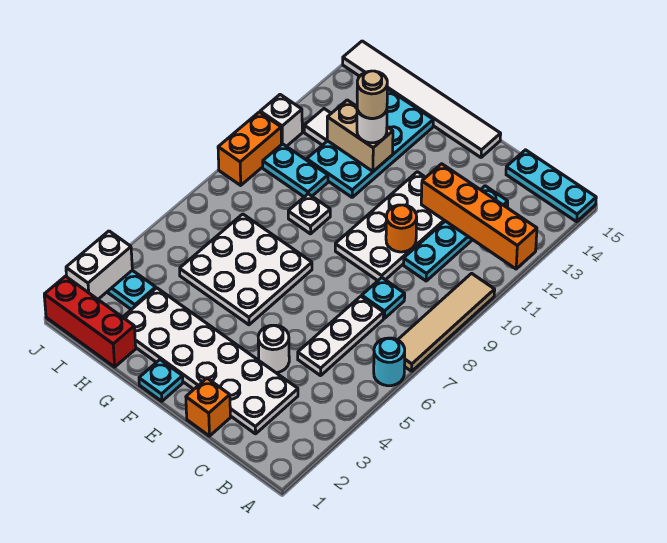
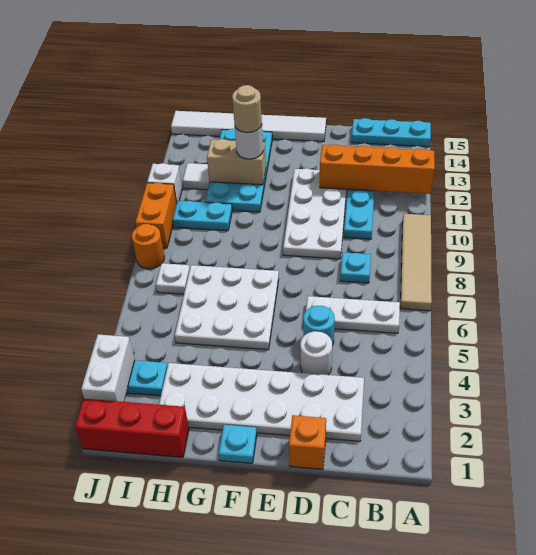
cyan round brick A6 level 1 -> cyan round brick D5 level 1
white plate C5:C7 level 1 -> white plate B6:D6 level 1
orange round brick D10 level 2 -> orange round brick J8 level 1
white plate G9 level 1 -> white plate I7 level 1

